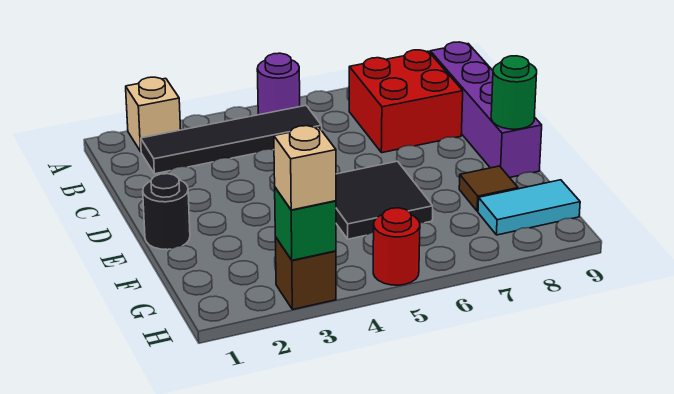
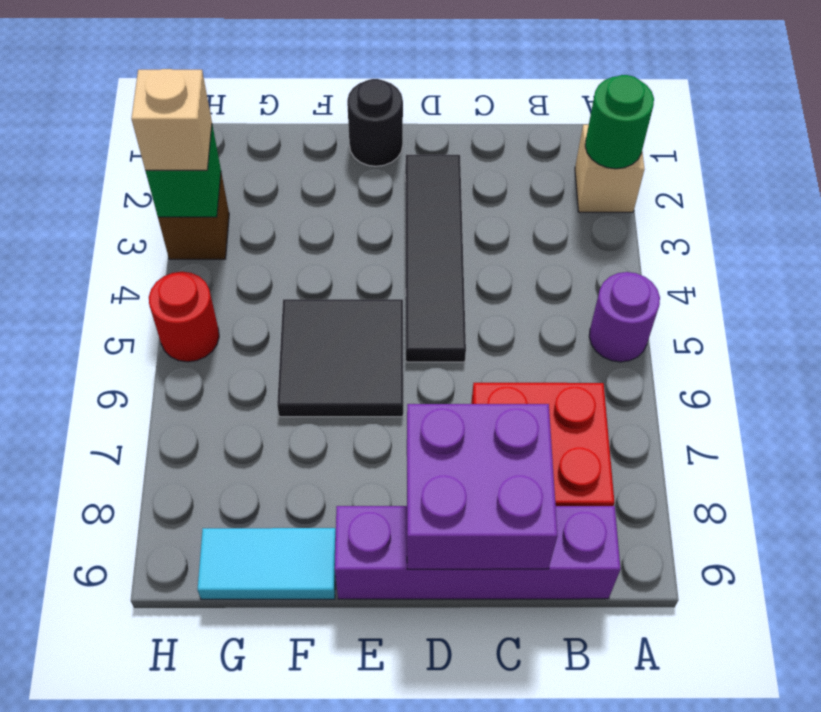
black tile B2:B5 level 1 -> black tile D2:D5 level 1
none -> purple brick C8:D9 level 2
green round brick E9 level 2 -> green round brick A2 level 2
brown tile F8 level 1 -> none
cyan tile G8:G9 level 1 -> cyan tile F9:G9 level 1

